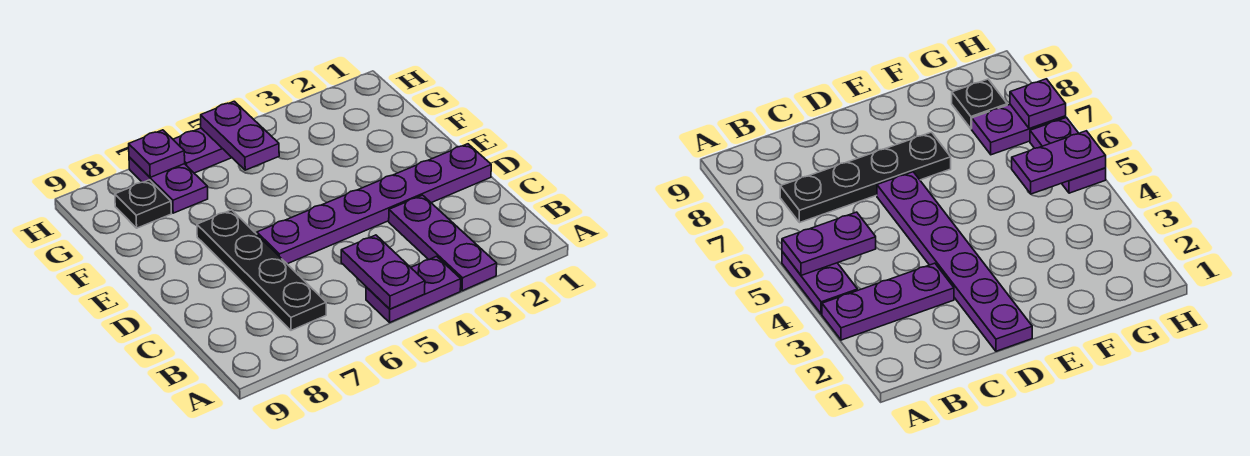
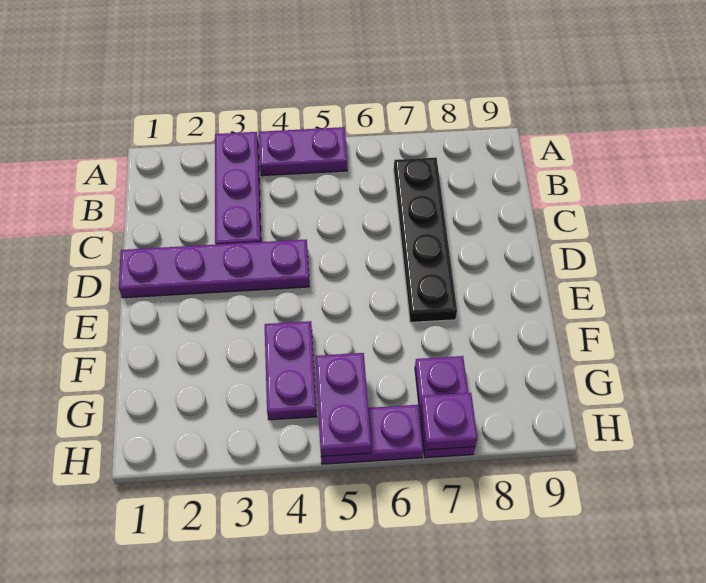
purple plate A5:B5 level 2 -> purple plate F4:G4 level 1
purple plate D1:D6 level 1 -> purple plate D1:D4 level 1
black plate G8 level 1 -> none

